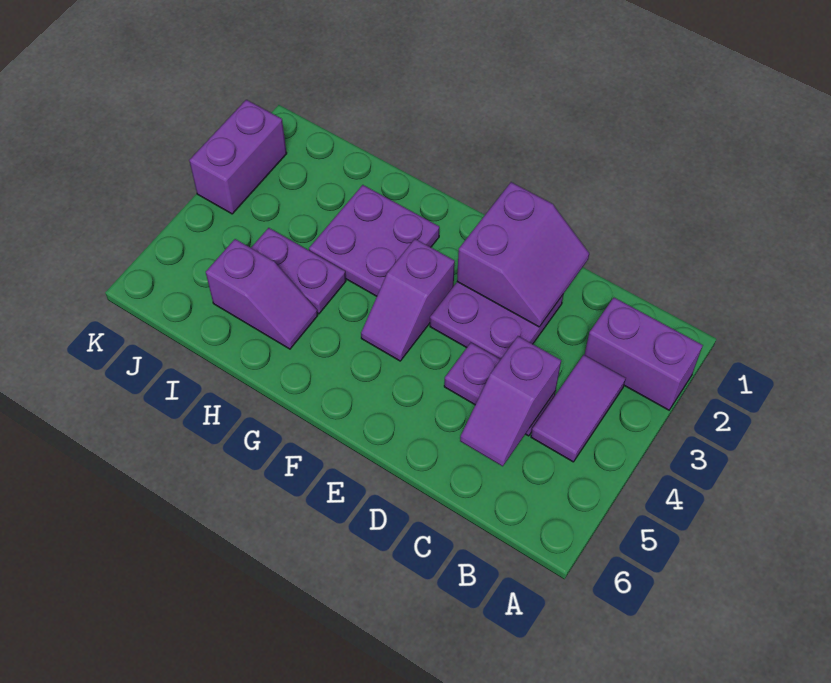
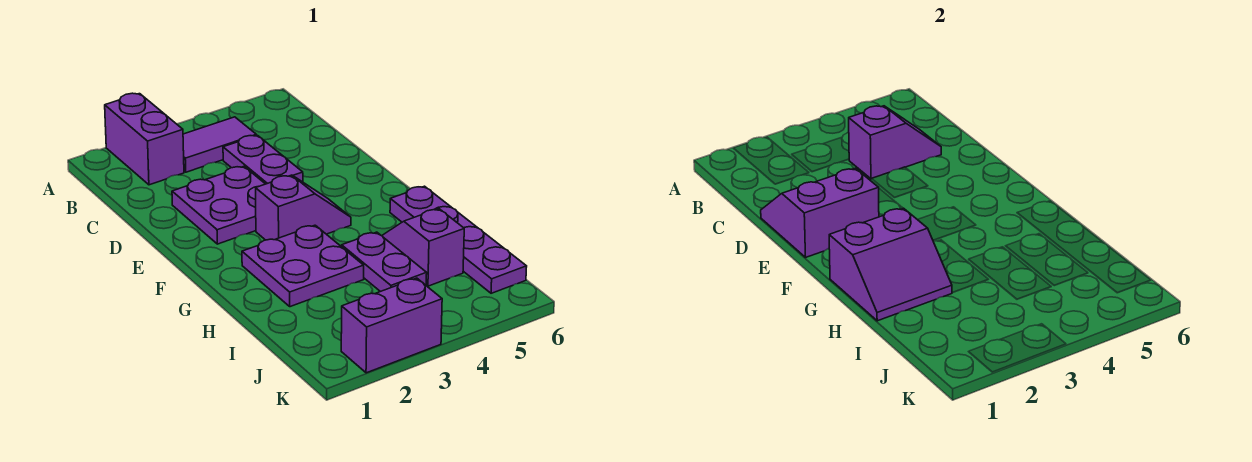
none -> purple slope G1:H2 level 2 top G
none -> purple plate G6:J6 level 1

